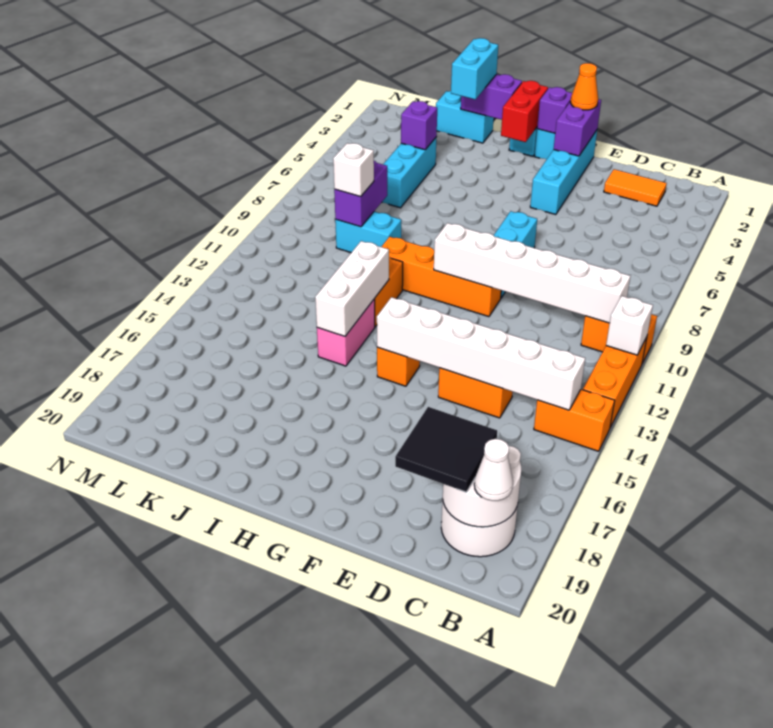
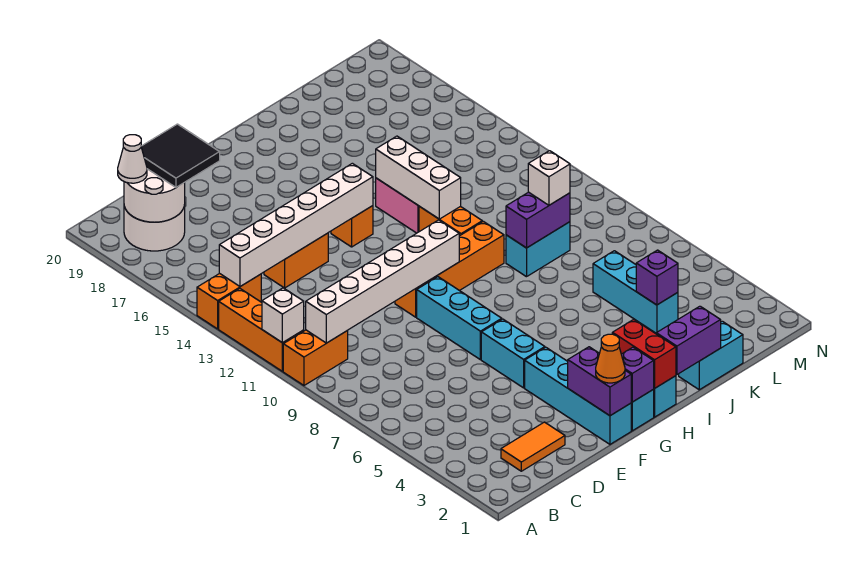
cyan brick J1:J2 level 3 -> cyan brick F5:F6 level 1
purple brick K8:K9 level 2 -> purple brick J9:K9 level 2

